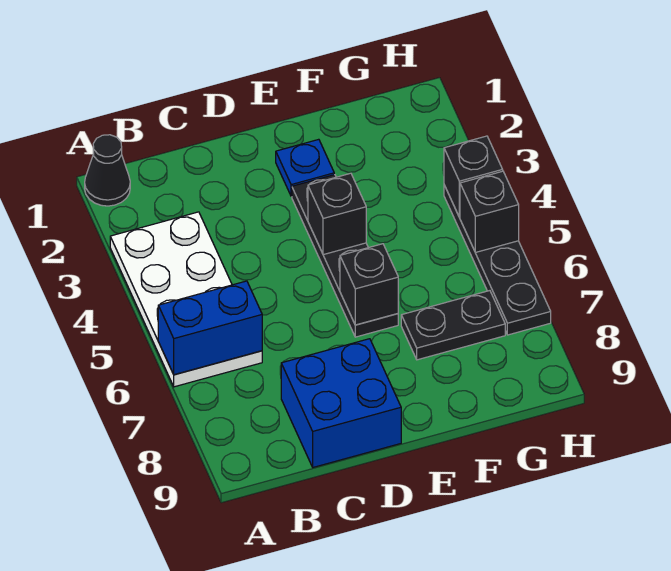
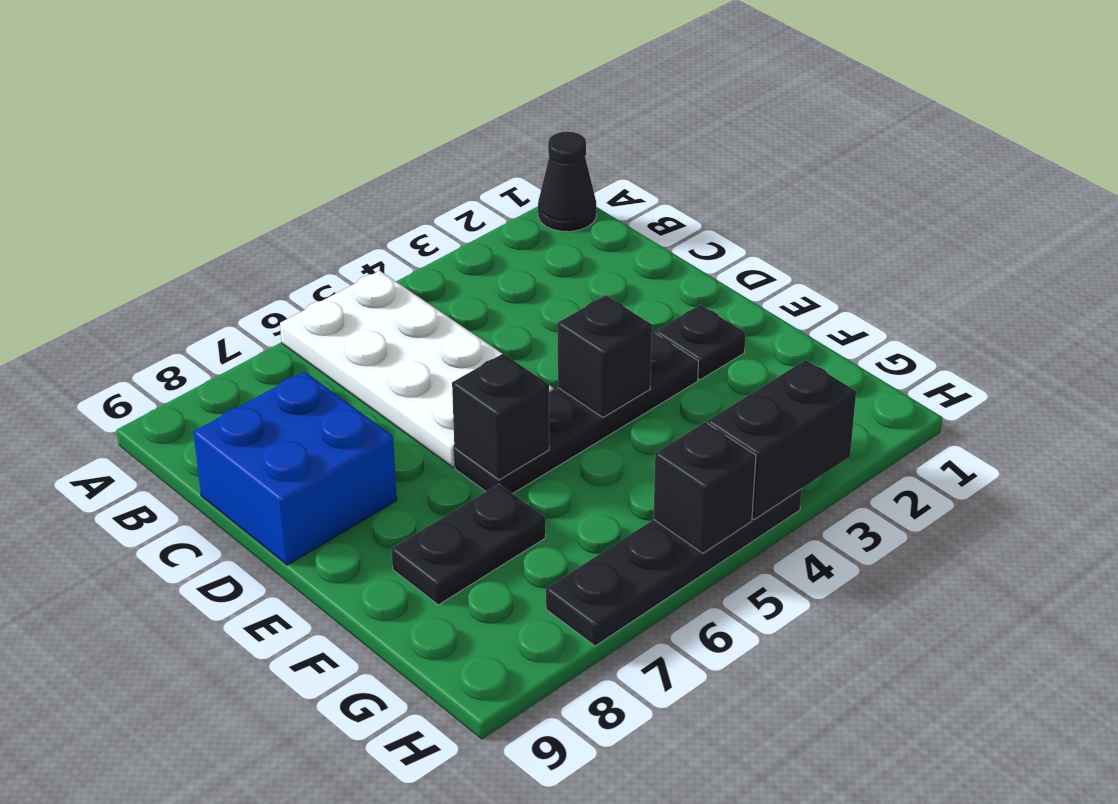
white plate A3:B6 level 1 -> white plate A5:D6 level 1
blue brick A6:B6 level 2 -> none
blue plate E2 level 1 -> black plate E2 level 1
black plate F7:G7 level 1 -> black plate F7:F8 level 1
black brick H4 level 2 -> black brick H3:H4 level 2

